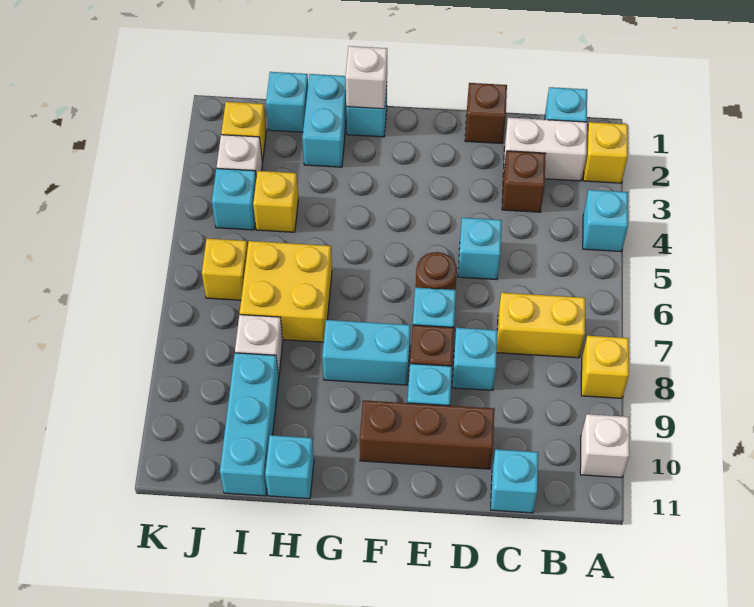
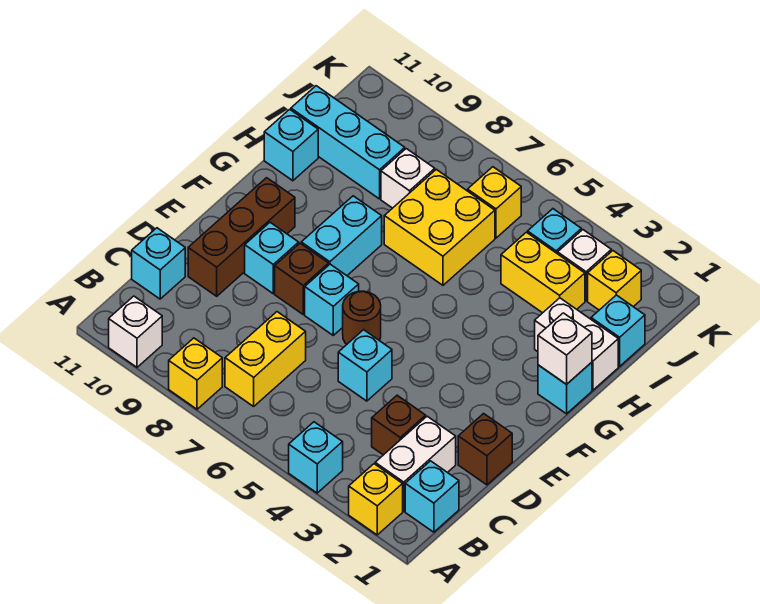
cyan brick D8 level 1 -> none
cyan brick H1:H2 level 1 -> white brick H1:H2 level 1
yellow brick I4 level 1 -> yellow brick I3:I4 level 1

